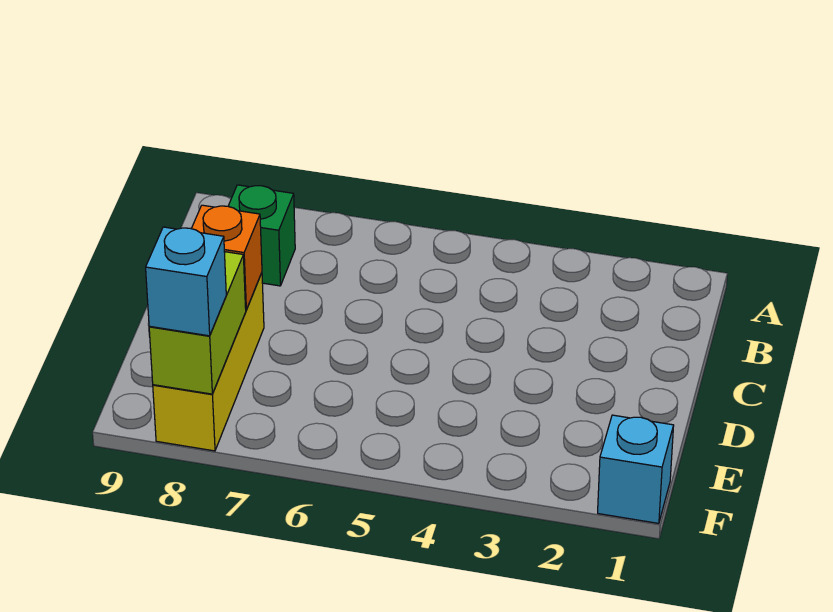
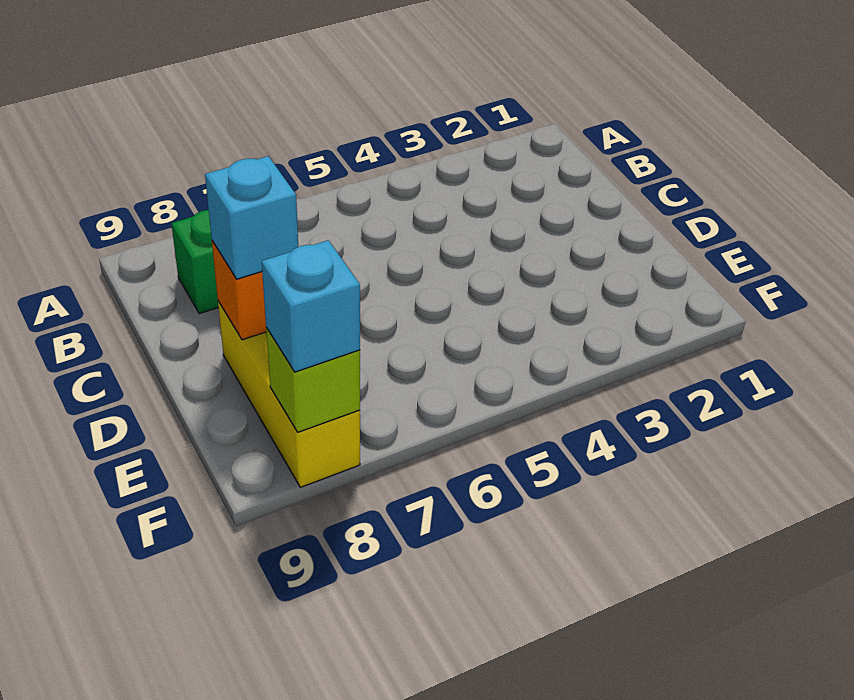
lime brick E8:F8 level 2 -> lime brick F8 level 2
cyan brick F1 level 1 -> cyan brick D8 level 3

